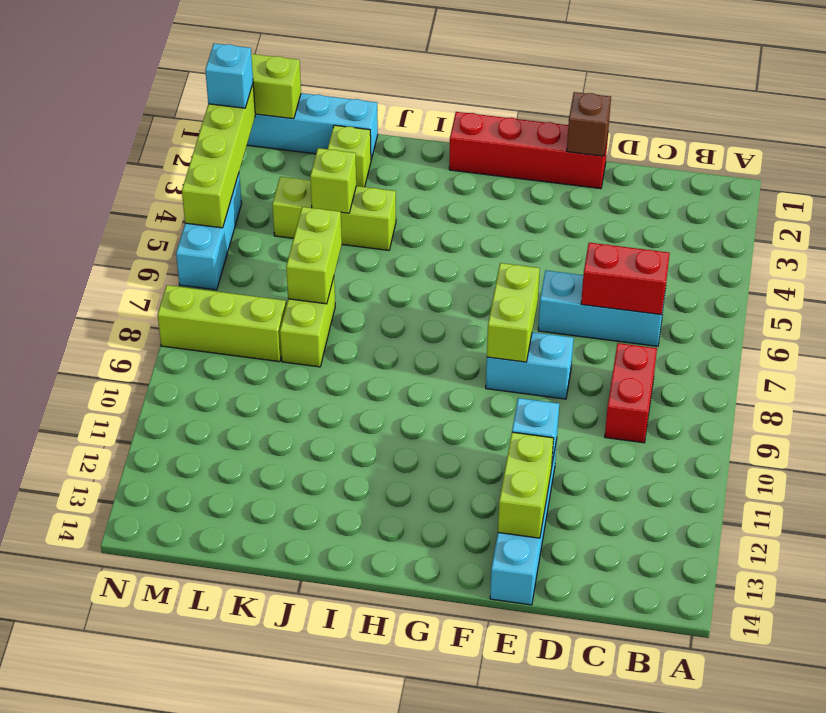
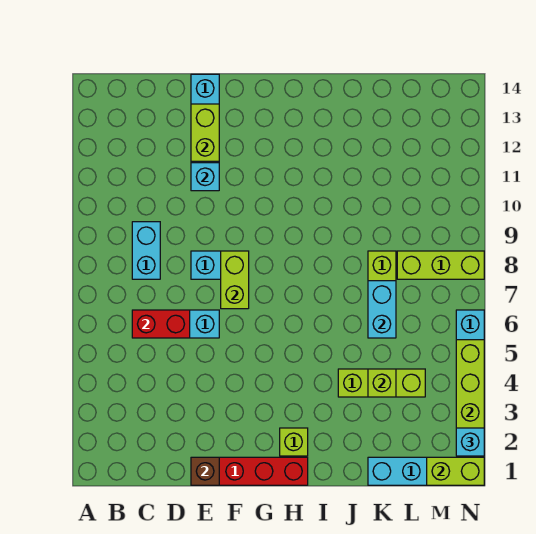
red brick C8:C9 level 1 -> cyan brick C8:C9 level 1
lime brick K2 level 1 -> lime brick H2 level 1
lime brick K6:K7 level 2 -> cyan brick K6:K7 level 2

